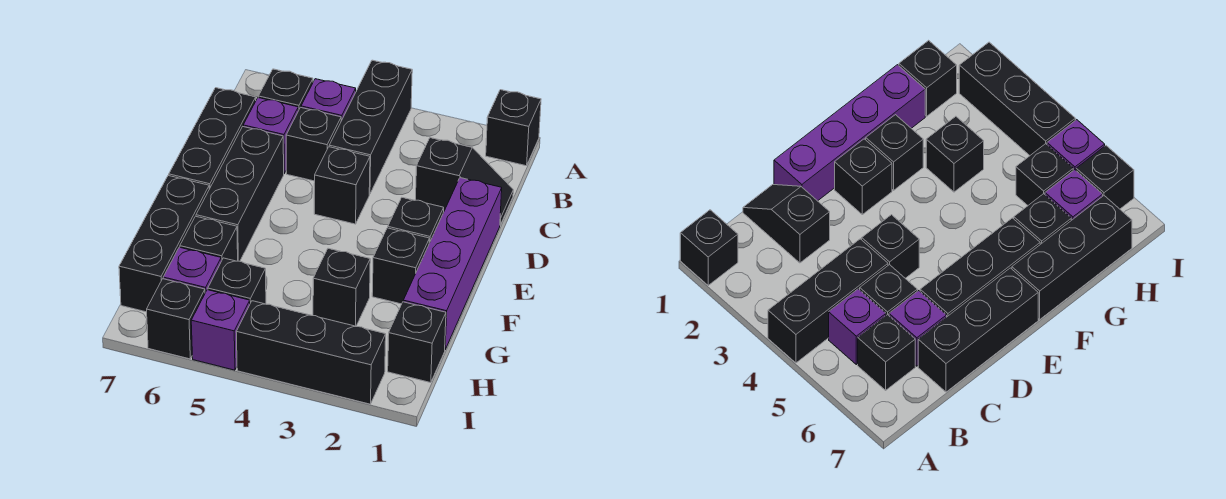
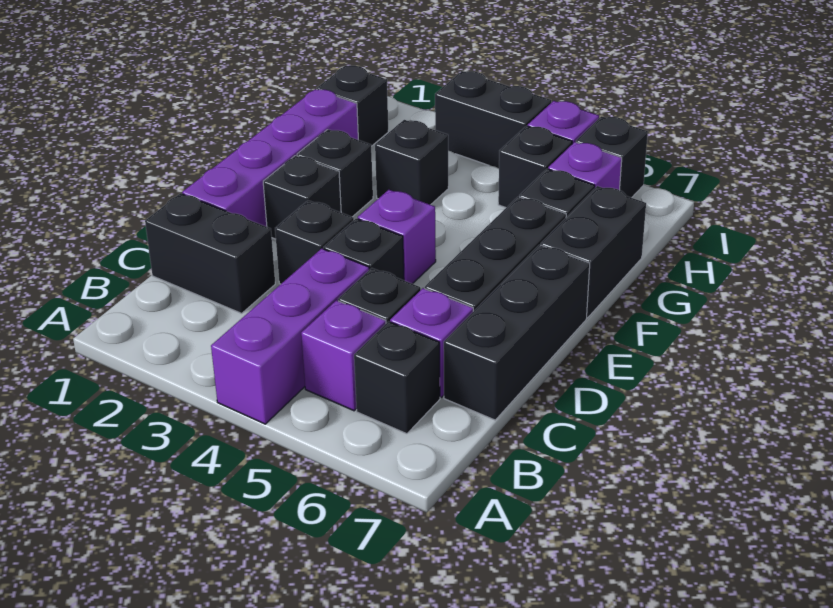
black brick A1 level 1 -> black brick D3 level 1
black brick A4:C4 level 1 -> purple brick A4:C4 level 1
black slope C1:C2 level 1 top 2 -> black brick C1:C2 level 1
none -> purple brick E4 level 1
black brick F7:H7 level 1 -> black brick F7:G7 level 1
black brick I2:I4 level 1 -> black brick I3:I4 level 1

